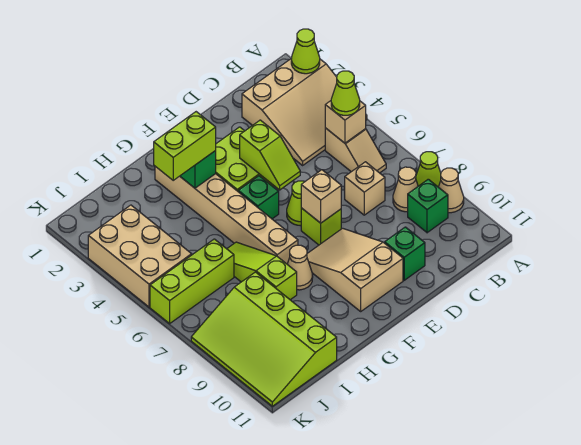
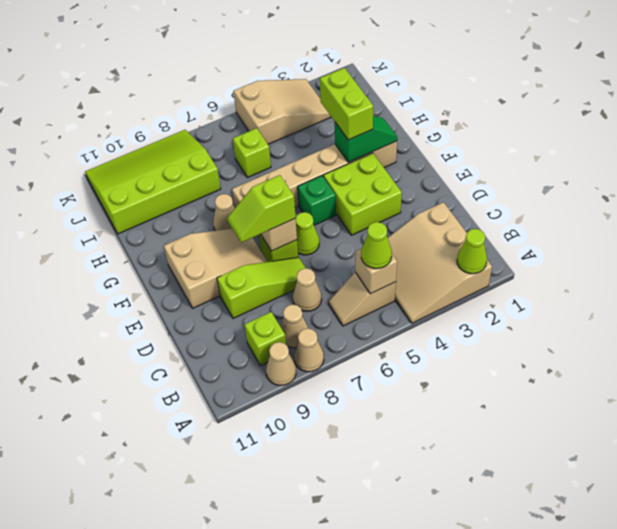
lime cone A8 level 1 -> tan cone A8 level 1
green brick B9 level 1 -> lime brick B9 level 1
tan brick C7 level 1 -> tan cone C7 level 1
green brick D10 level 1 -> none
lime slope E4:E5 level 2 top 4 -> lime slope E7:E8 level 3 top 7
lime slope H6:H8 level 1 top 8 -> lime slope D7:D9 level 1 top 9
lime brick I6:K6 level 1 -> lime brick I6 level 1
tan brick J3:K5 level 1 -> tan slope J3:K5 level 1 top 5

